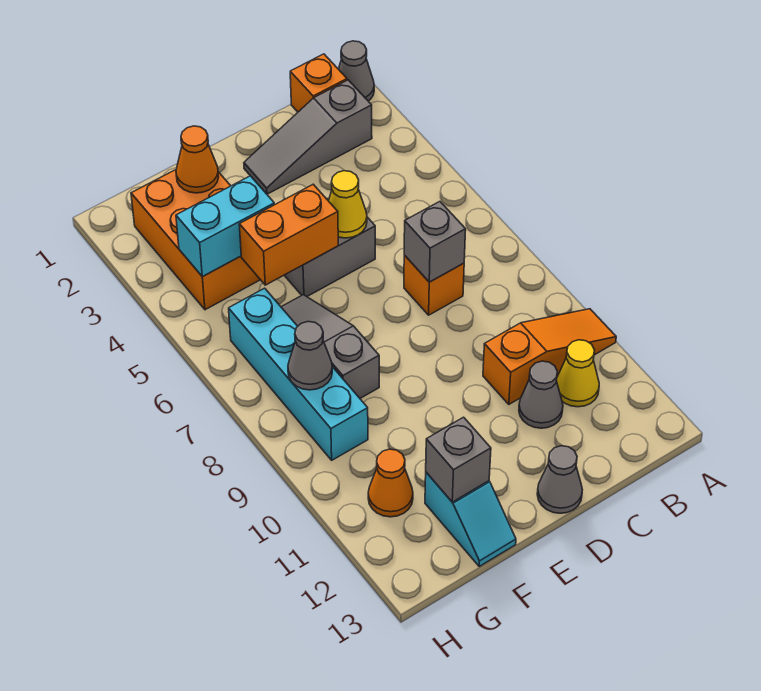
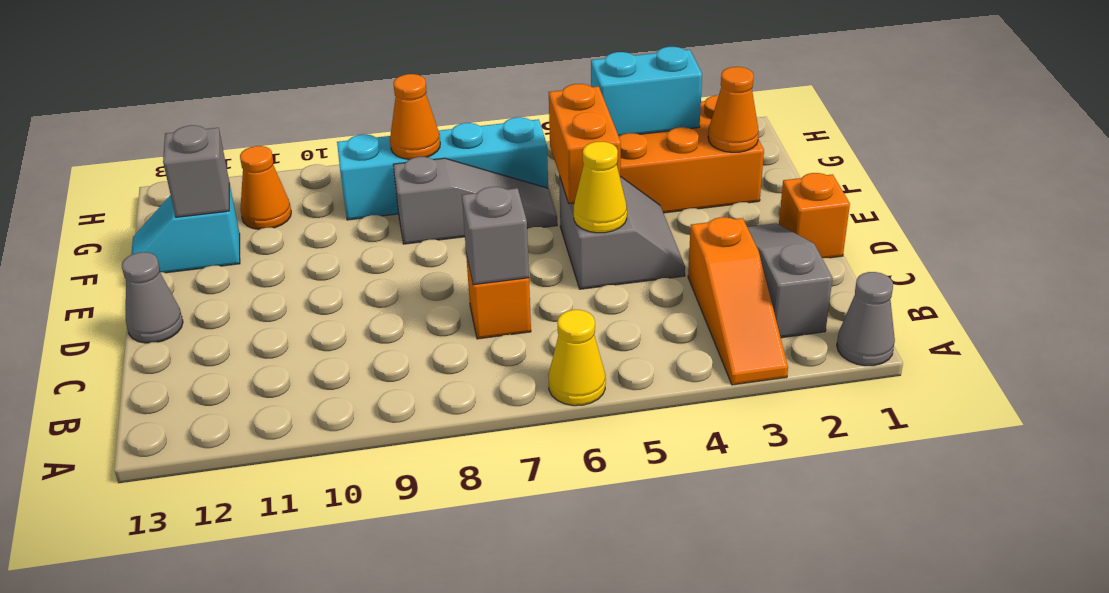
orange slope A10:C10 level 1 top C -> orange slope A3:C3 level 1 top C
orange brick B1 level 1 -> orange brick D1 level 1
yellow cone B11 level 1 -> yellow cone A6 level 1
grey cone C11 level 1 -> none
cyan brick F4:G4 level 2 -> cyan brick G3:G4 level 2
grey cone G8 level 2 -> orange cone G8 level 2

